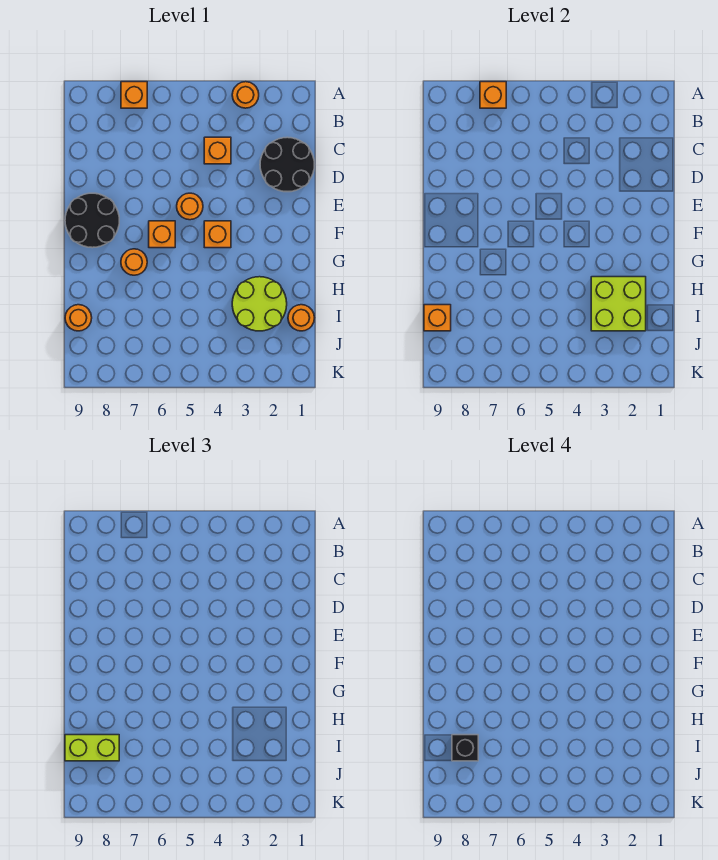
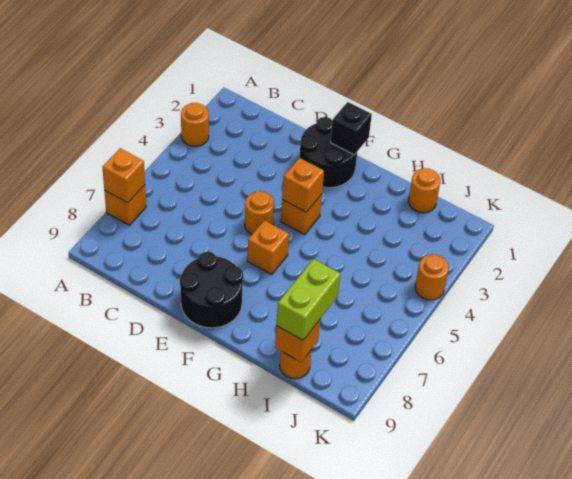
black round brick C1:D2 level 1 -> black round brick E1:F2 level 1
orange brick C4 level 1 -> orange brick F4 level 2
orange round brick G7 level 1 -> orange round brick K4 level 1
lime round brick H2:I3 level 1 -> none
lime brick H2:I3 level 2 -> none
black brick I8 level 4 -> black brick F1 level 2

